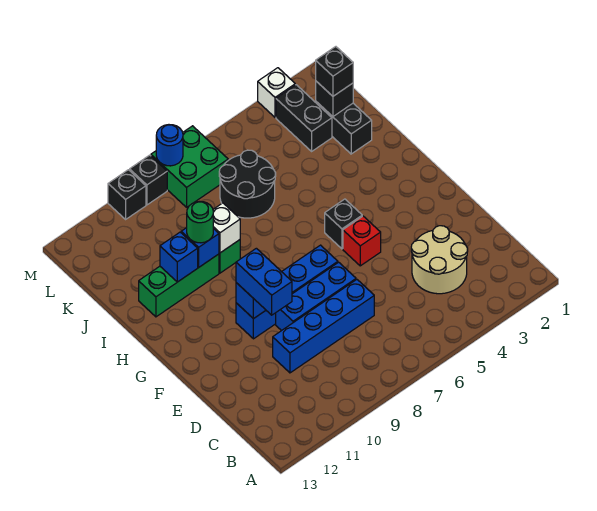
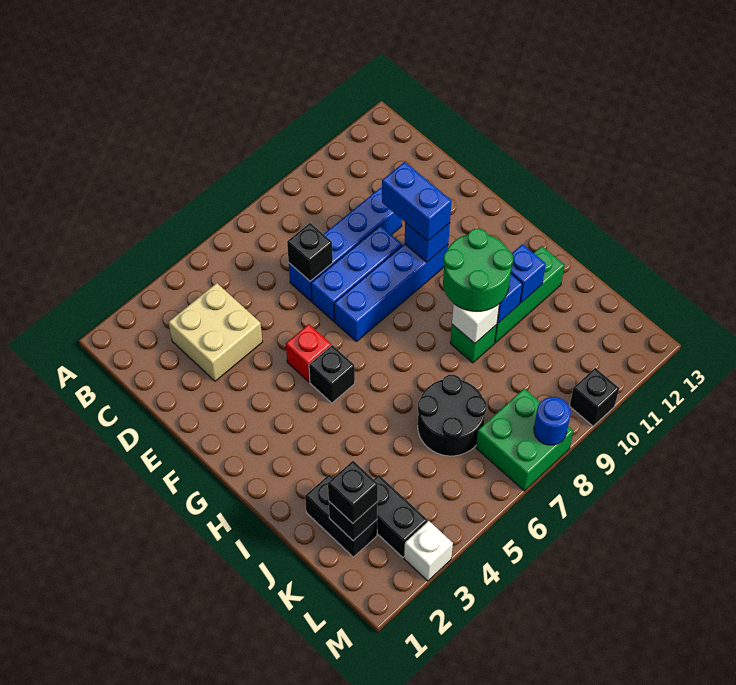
tan round brick C3:D4 level 1 -> tan brick C3:D4 level 1
green round brick I10 level 3 -> green round brick H9:I10 level 3
black brick M9 level 1 -> black brick D7 level 2

